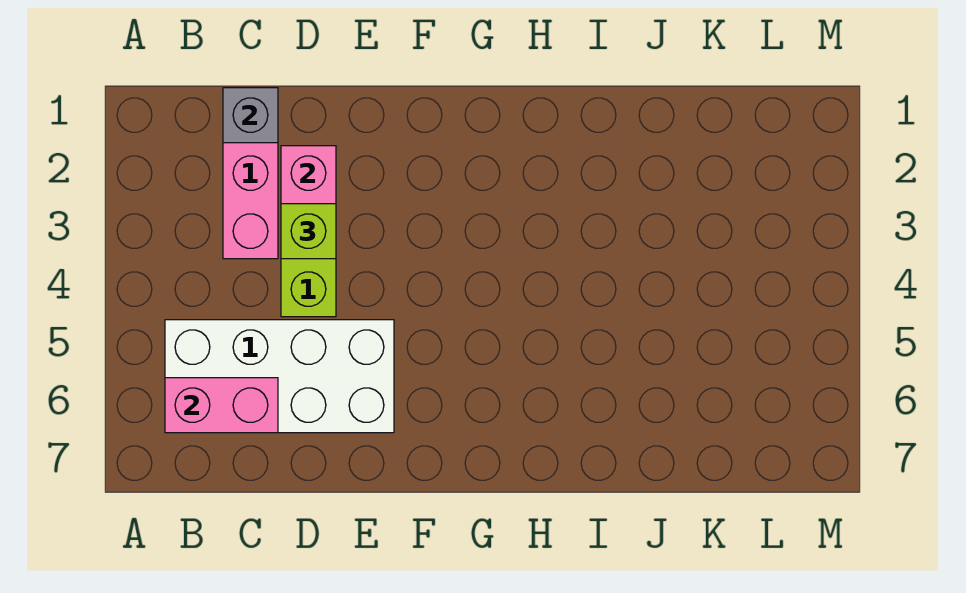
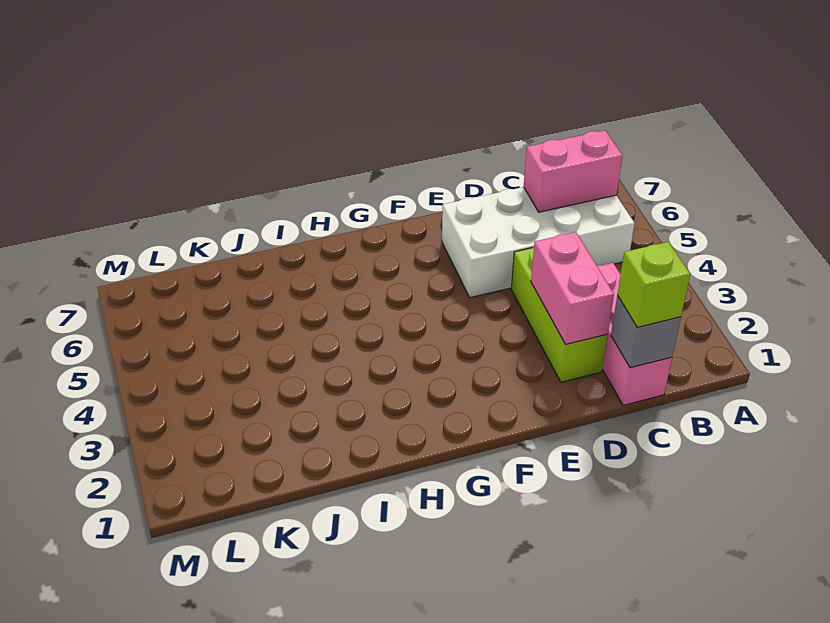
lime brick D3 level 3 -> lime brick C1 level 3

